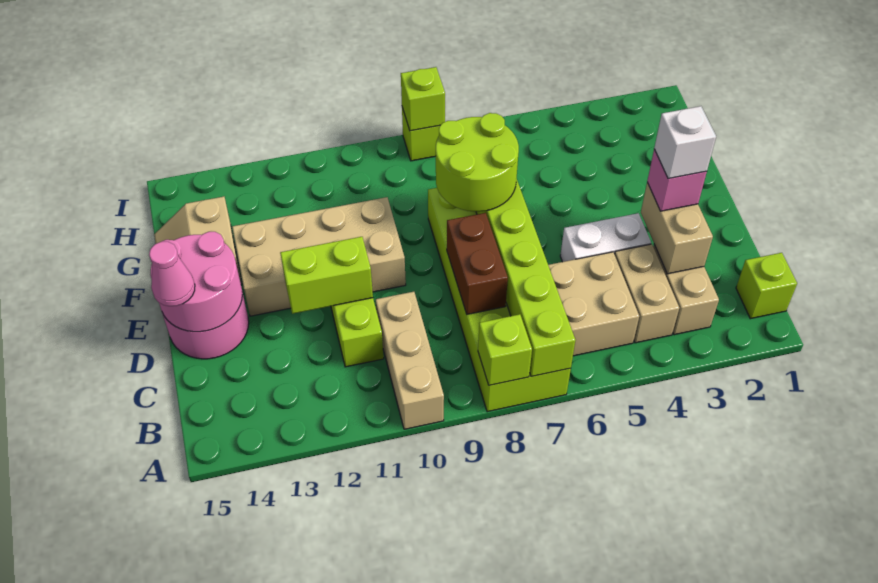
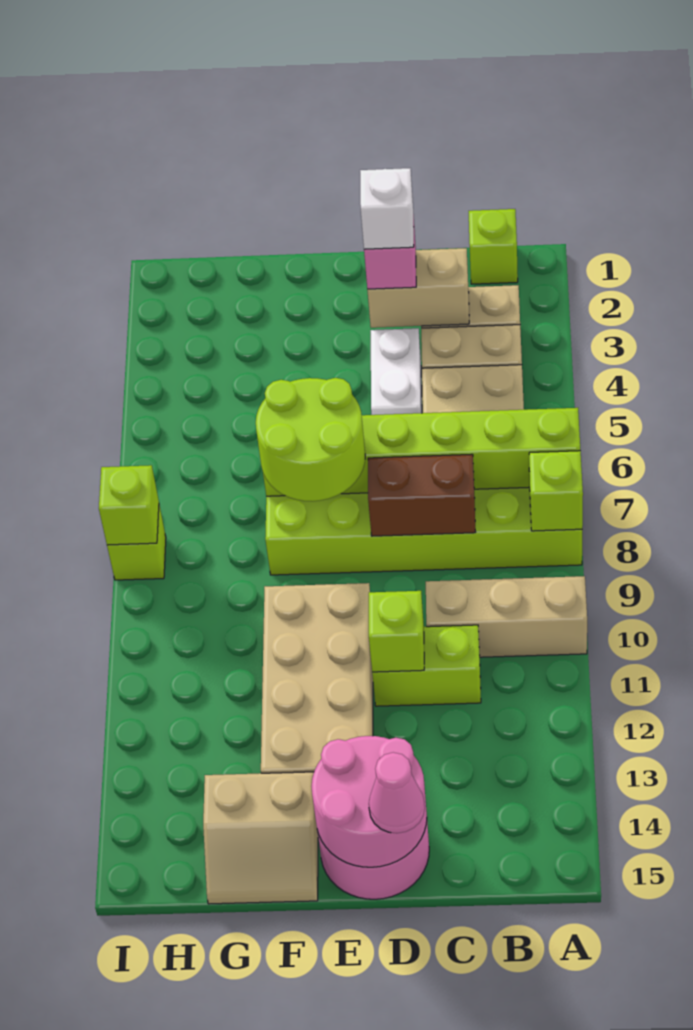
lime brick D11:D12 level 2 -> lime brick D11 level 2

